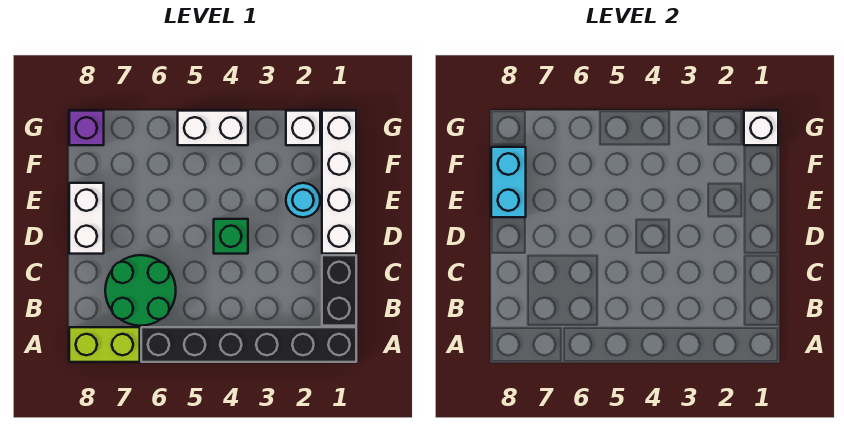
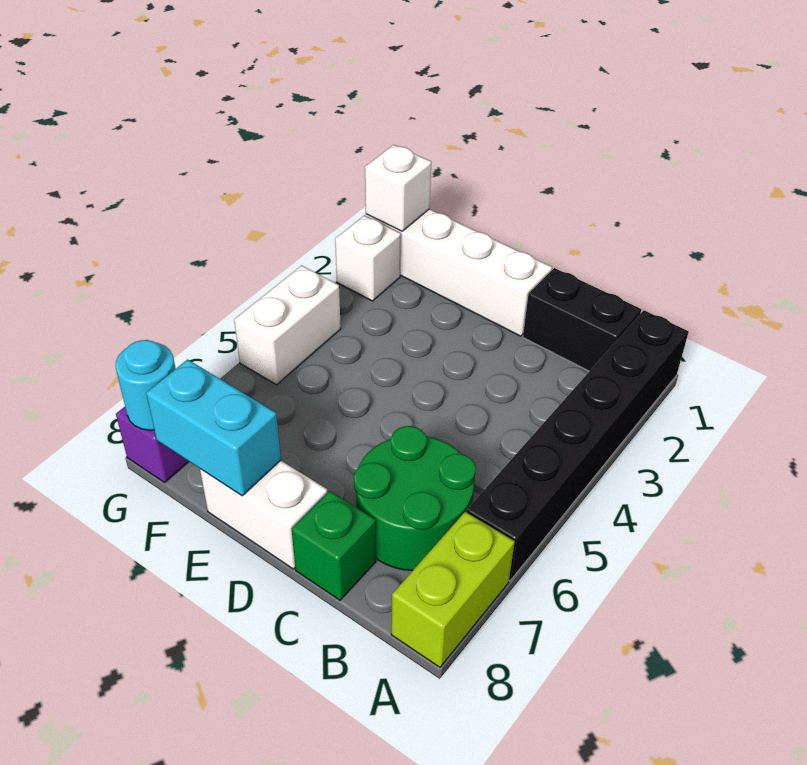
green brick D4 level 1 -> green brick C8 level 1
cyan round brick E2 level 1 -> cyan round brick G8 level 2

